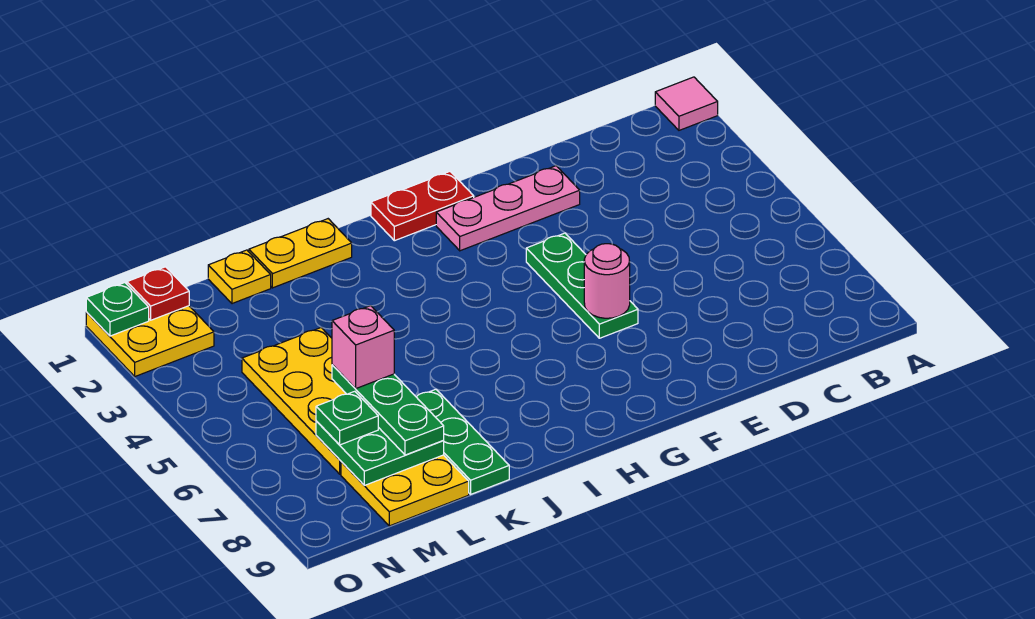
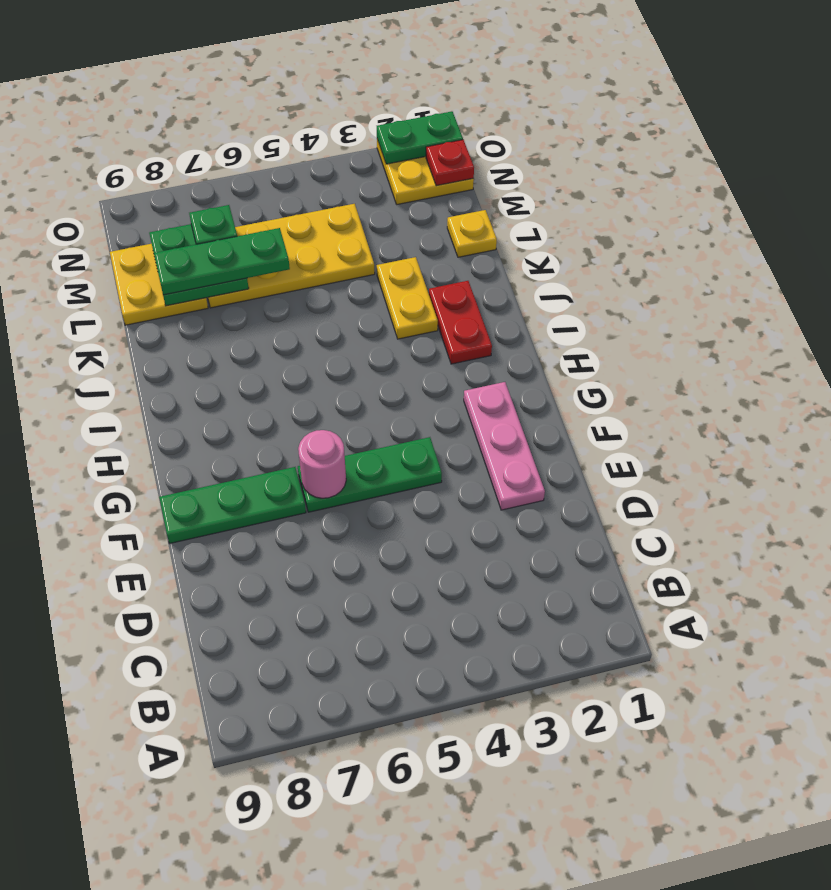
pink tile A1 level 1 -> none
red plate G1:H1 level 1 -> red plate I2:J2 level 1
yellow plate J1:K1 level 1 -> yellow plate J3:K3 level 1
green plate K7:K9 level 1 -> green plate F7:F9 level 1
pink brick L6 level 4 -> none
green plate O1 level 2 -> green plate O1:O2 level 2

